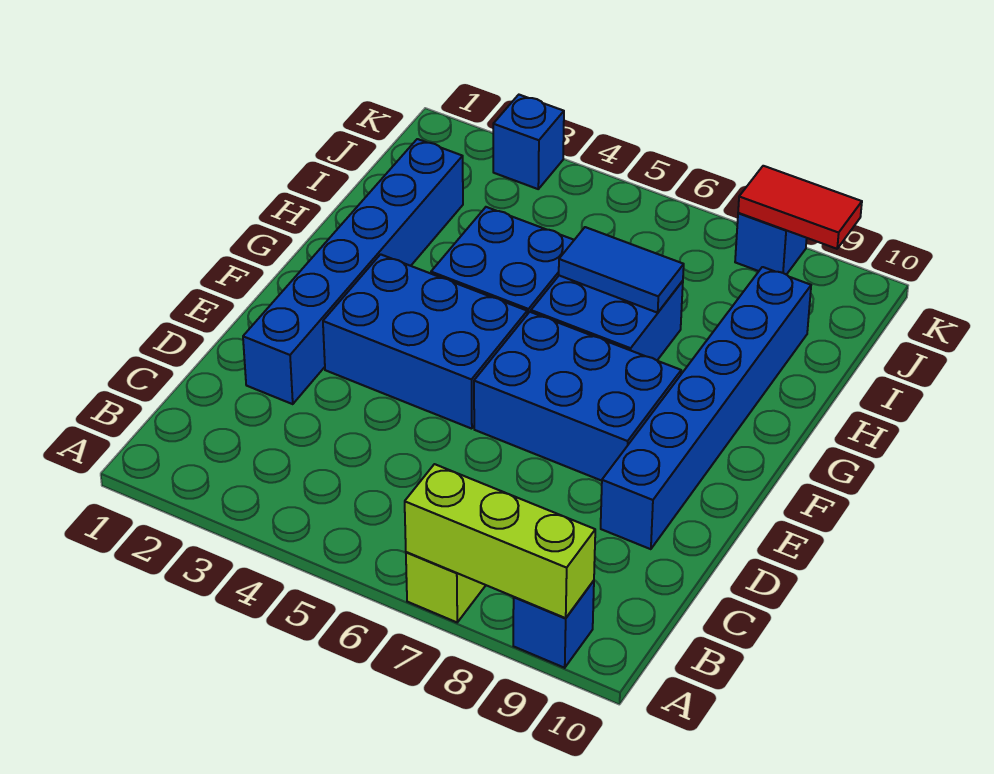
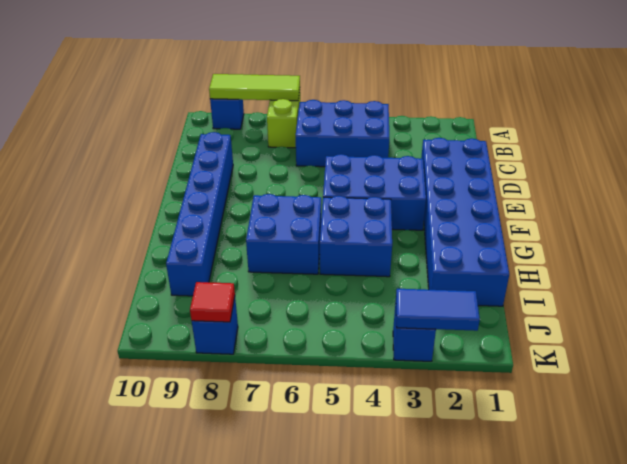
lime brick A7:A9 level 2 -> lime tile A7:A9 level 2
blue brick D2:I2 level 1 -> blue brick D1:I2 level 1
blue brick E6:F8 level 1 -> blue brick B4:C6 level 1
blue tile H6:H7 level 2 -> blue tile K2:K3 level 2
red tile K8:K9 level 2 -> red tile K8 level 2

